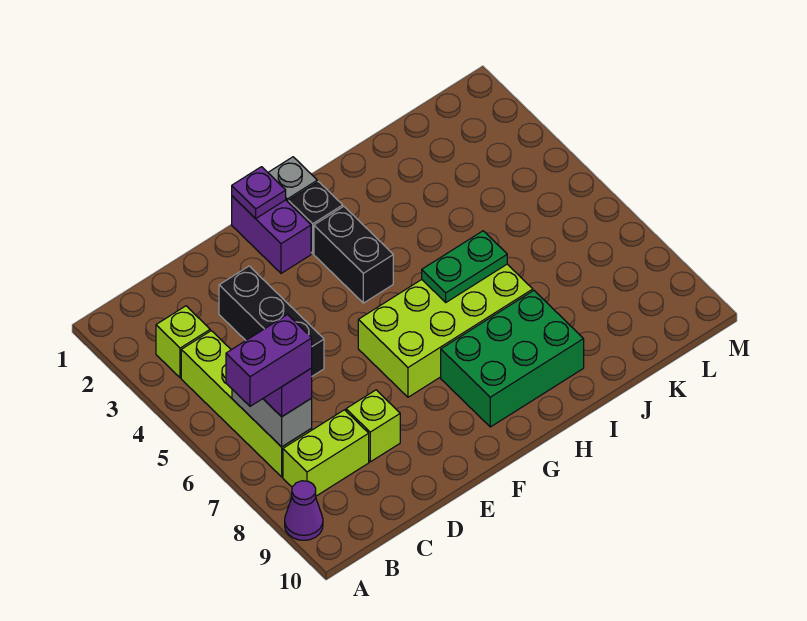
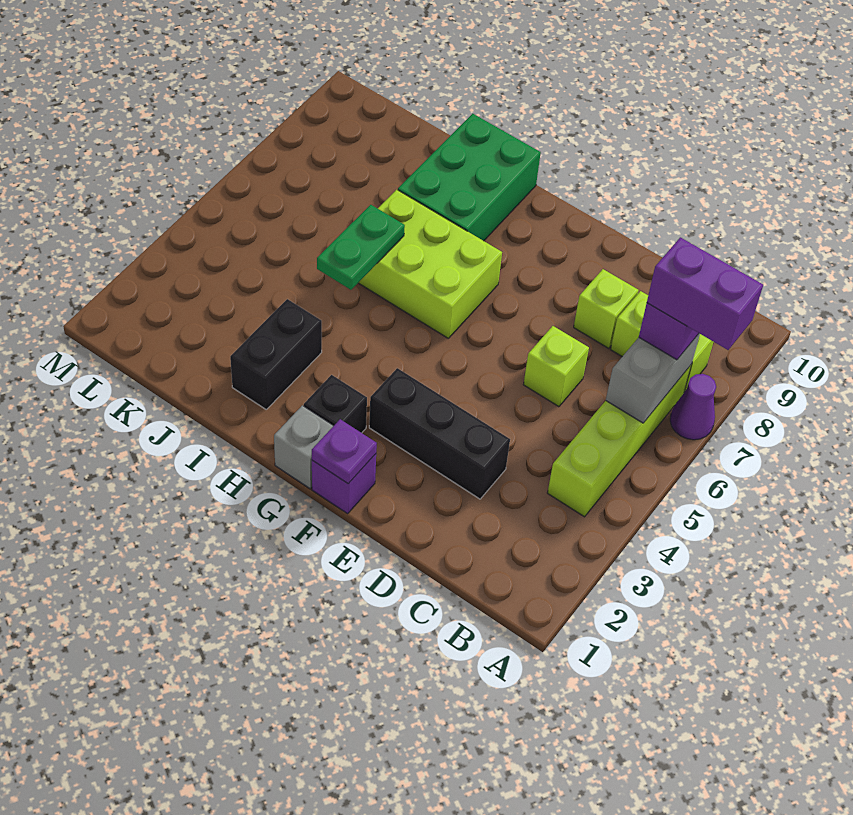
purple cone A9 level 1 -> purple cone A7 level 1
lime brick B3 level 1 -> lime brick D6 level 1
black brick D3:D5 level 1 -> black brick D3:F3 level 1
purple brick F1:F2 level 1 -> purple brick F1 level 1
lime brick F6:I7 level 1 -> lime brick G6:I7 level 1
black brick G3:G4 level 1 -> black brick I2:I3 level 1
green brick G8:I9 level 1 -> green brick H8:I10 level 1
green plate H6:I6 level 2 -> green plate I5:I6 level 2

